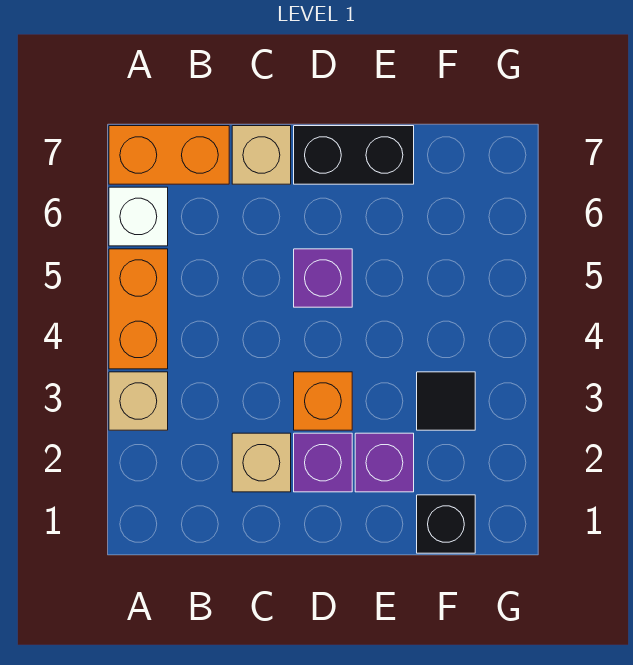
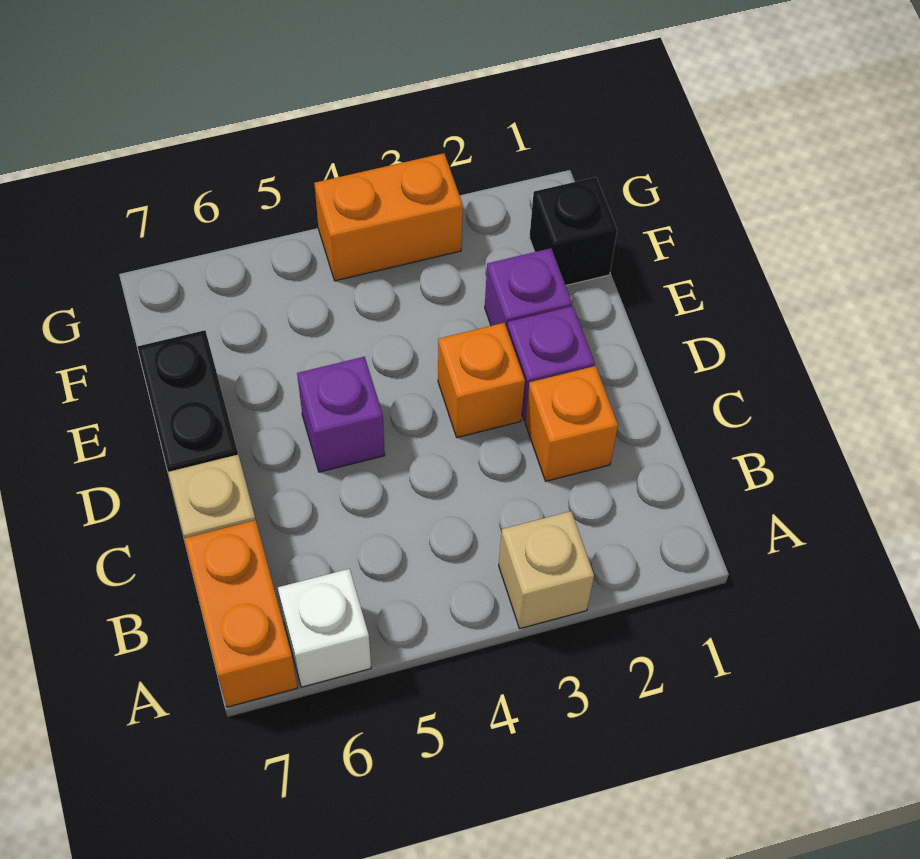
orange brick A4:A5 level 1 -> orange brick G3:G4 level 1
tan brick C2 level 1 -> orange brick C2 level 1
black tile F3 level 1 -> none

